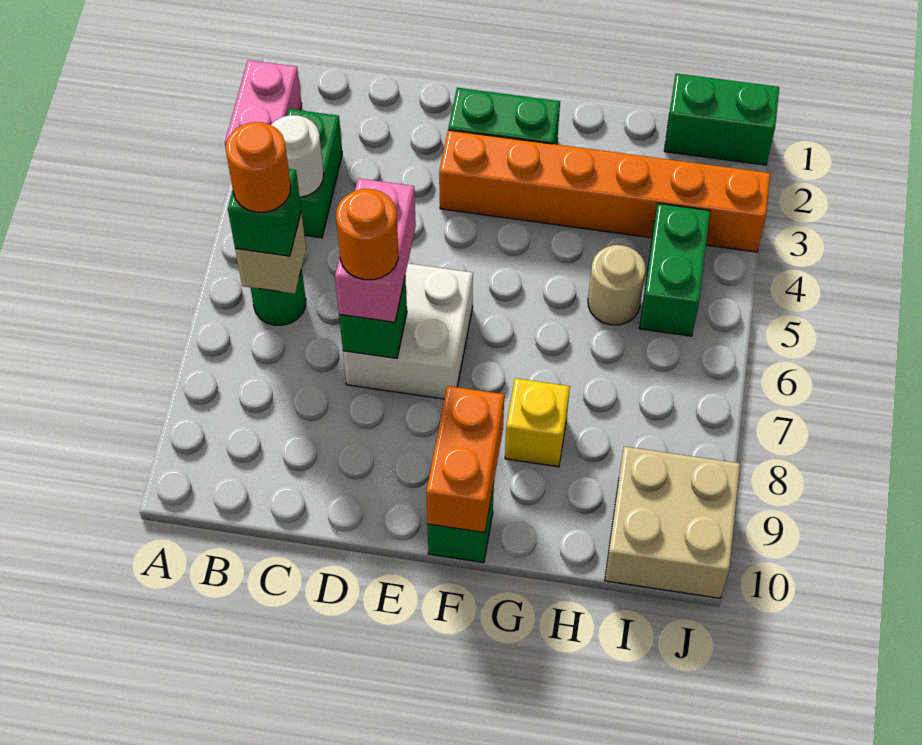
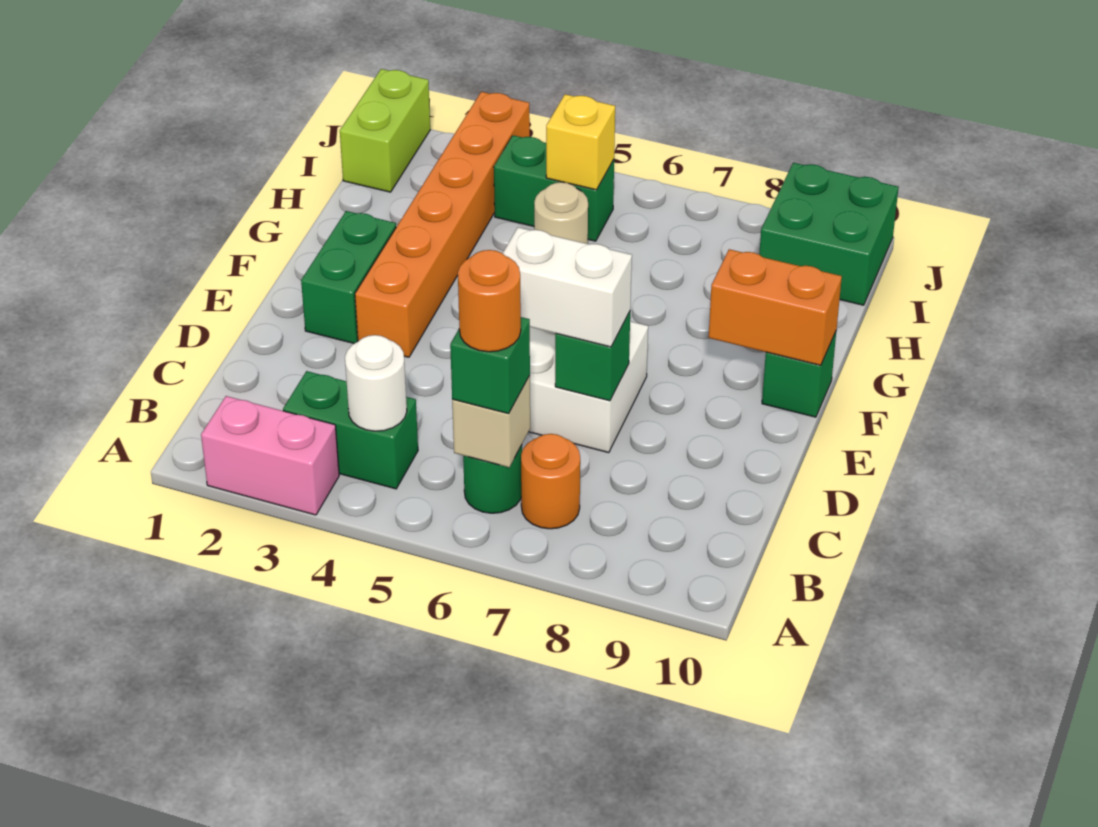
pink brick D6:D7 level 3 -> white brick D6:D7 level 3
orange round brick D7 level 4 -> orange round brick B7 level 1
yellow brick G8 level 1 -> yellow brick I5 level 2
green brick I1:J1 level 1 -> lime brick I1:J1 level 1
tan brick I9:J10 level 1 -> green brick I9:J10 level 1

